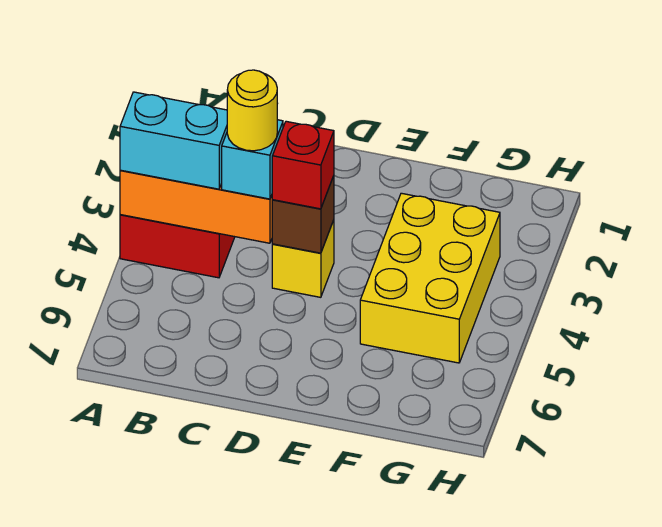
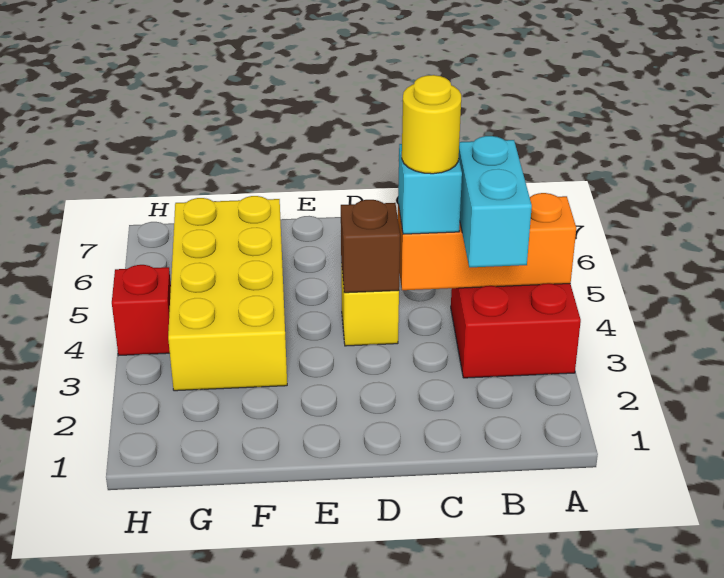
cyan brick A4:B4 level 3 -> cyan brick B3:B4 level 3
red brick D4 level 3 -> red brick H4 level 1
yellow brick F3:G5 level 1 -> yellow brick F3:G6 level 1

